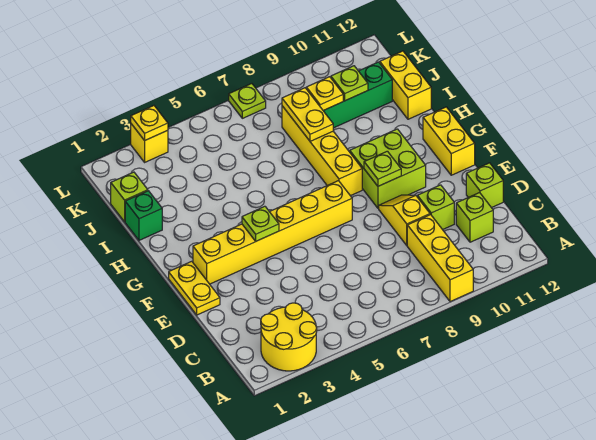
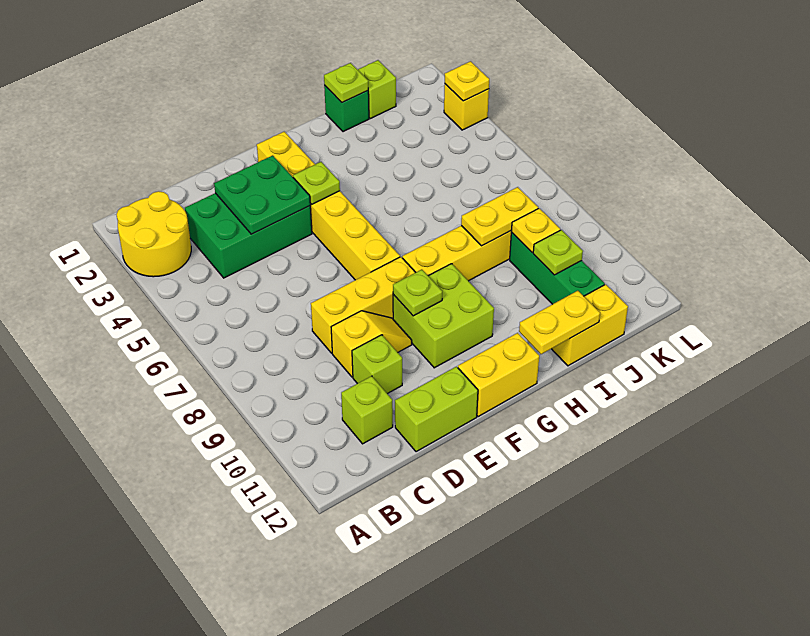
yellow brick A9:C9 level 1 -> yellow brick D8:F8 level 1
none -> green brick C3:E4 level 1
none -> green plate D3:E4 level 2
lime brick D12 level 1 -> lime brick D12:E12 level 1
yellow plate E1:F1 level 1 -> yellow plate H12:I12 level 2
lime plate L7 level 1 -> lime plate I1 level 2

